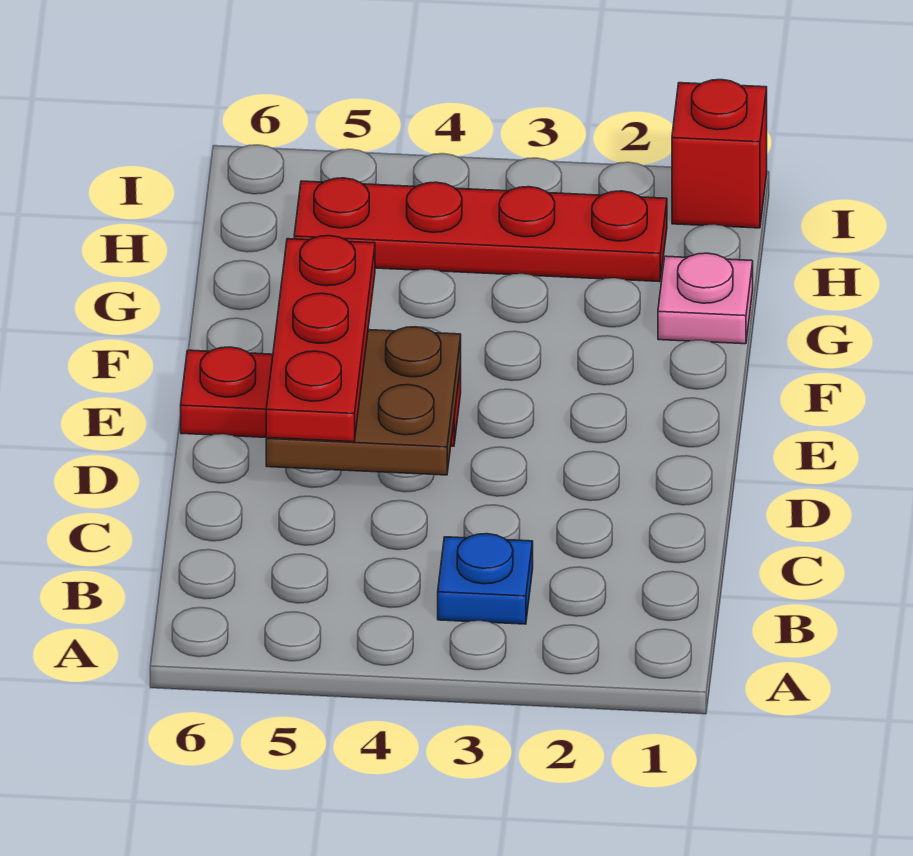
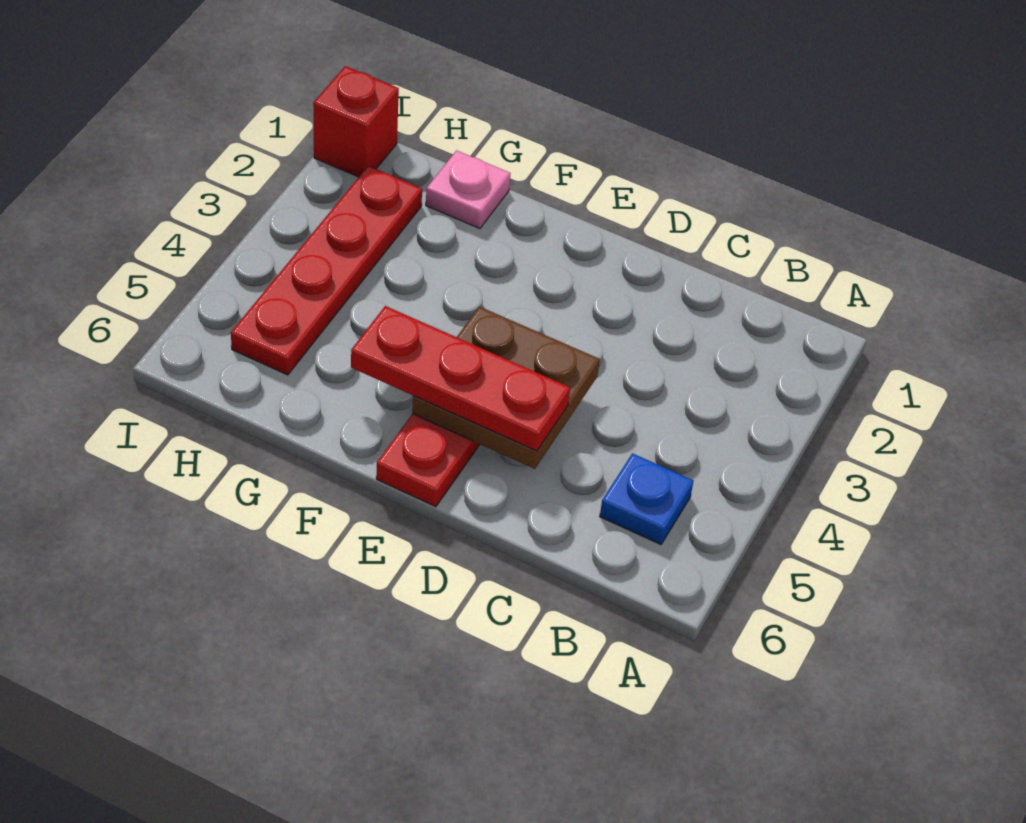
blue plate B3 level 1 -> blue plate B5 level 1

